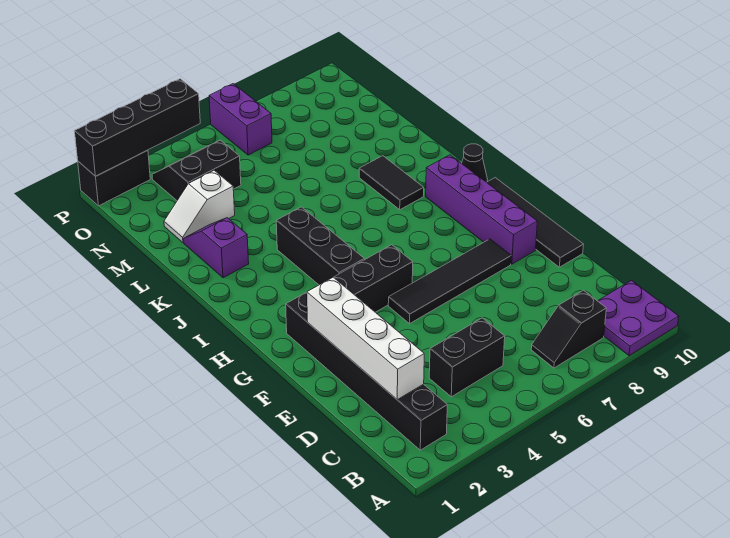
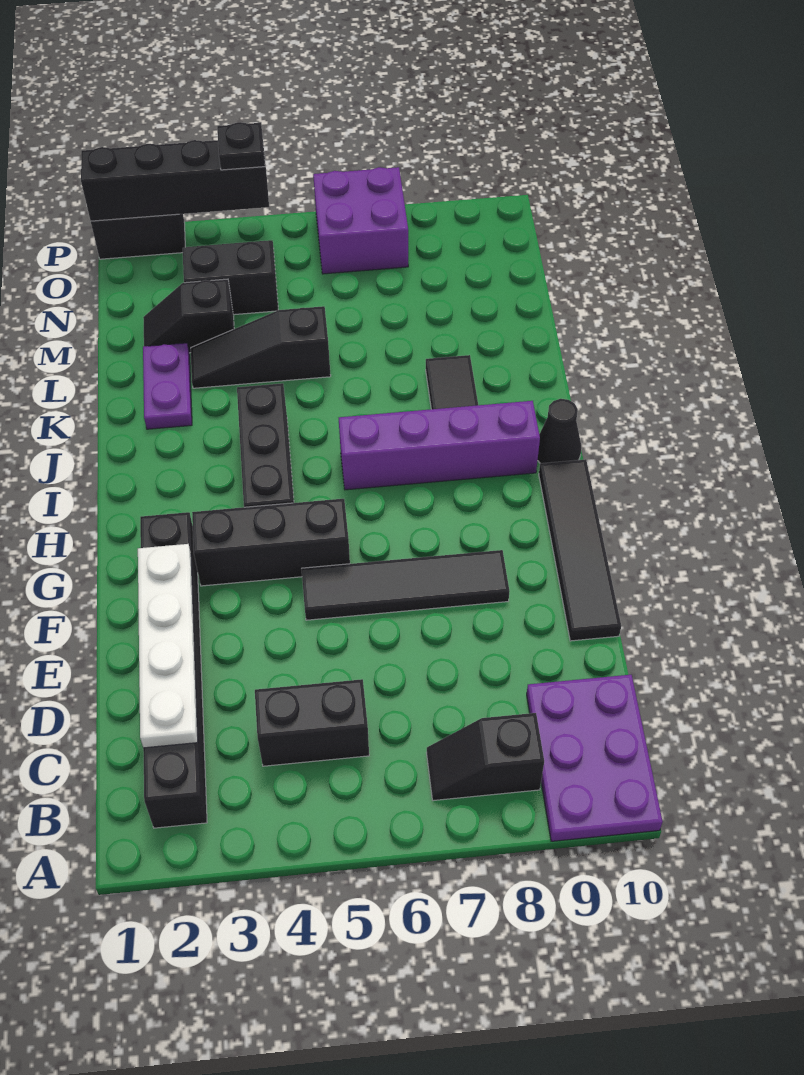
purple plate A9:B10 level 1 -> purple plate A9:C10 level 1
white brick C2:F2 level 2 -> white plate C2:F2 level 2
purple brick F9:I9 level 1 -> purple brick I6:I9 level 1
purple slope K2:L2 level 1 top K -> purple plate K2:L2 level 1
none -> black slope L3:L5 level 1 top 5
white slope M2:M3 level 1 top 3 -> black slope M2:M3 level 1 top 3
purple brick O6:P6 level 1 -> purple brick O6:P7 level 1
none -> black plate P4 level 3

